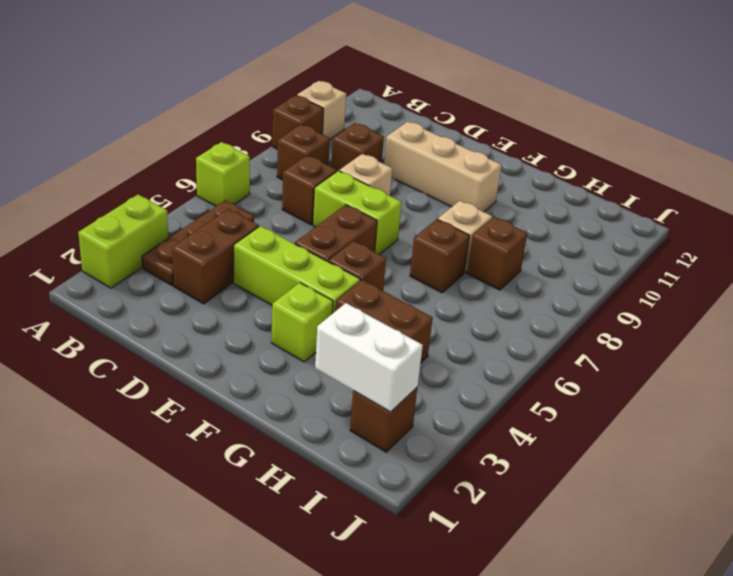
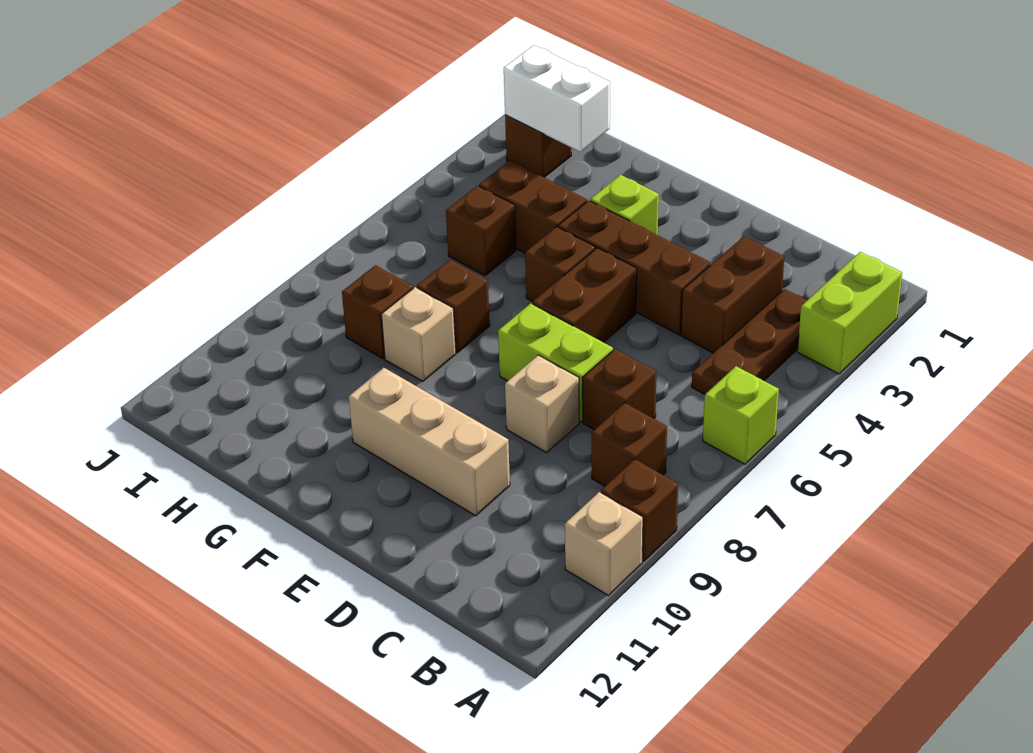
brown brick C9 level 1 -> brown brick H5 level 1
lime brick D4:F4 level 1 -> brown brick D4:F4 level 1

